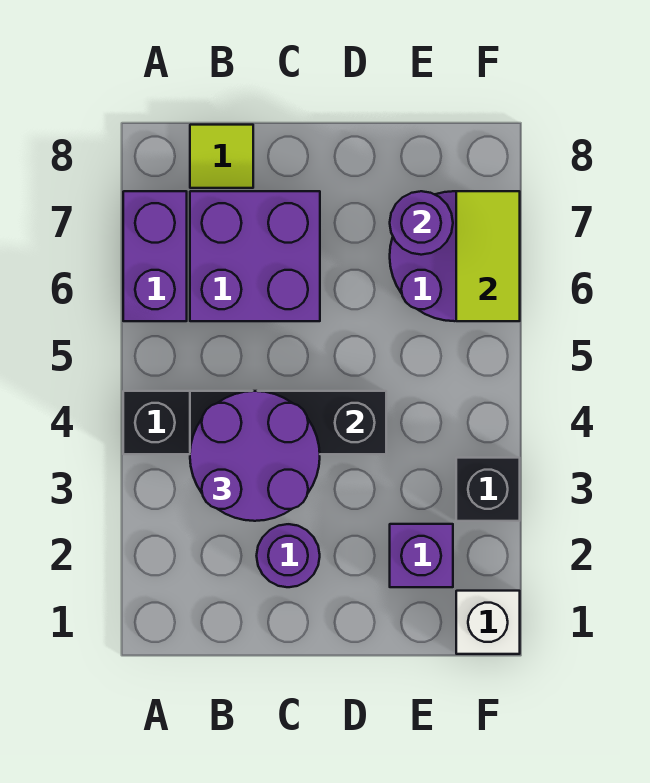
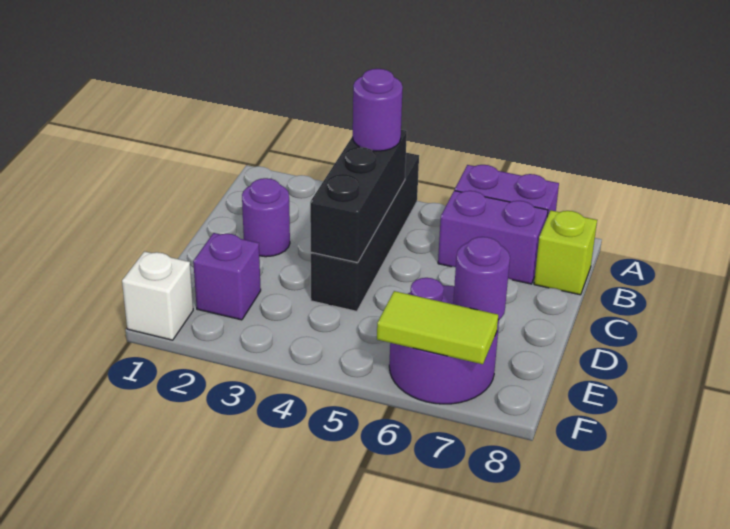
purple round brick B3:C4 level 3 -> purple round brick B4 level 3
purple brick B6:C7 level 1 -> purple brick B6:B7 level 1
lime tile B8 level 1 -> lime brick B8 level 1
black brick F3 level 1 -> none

